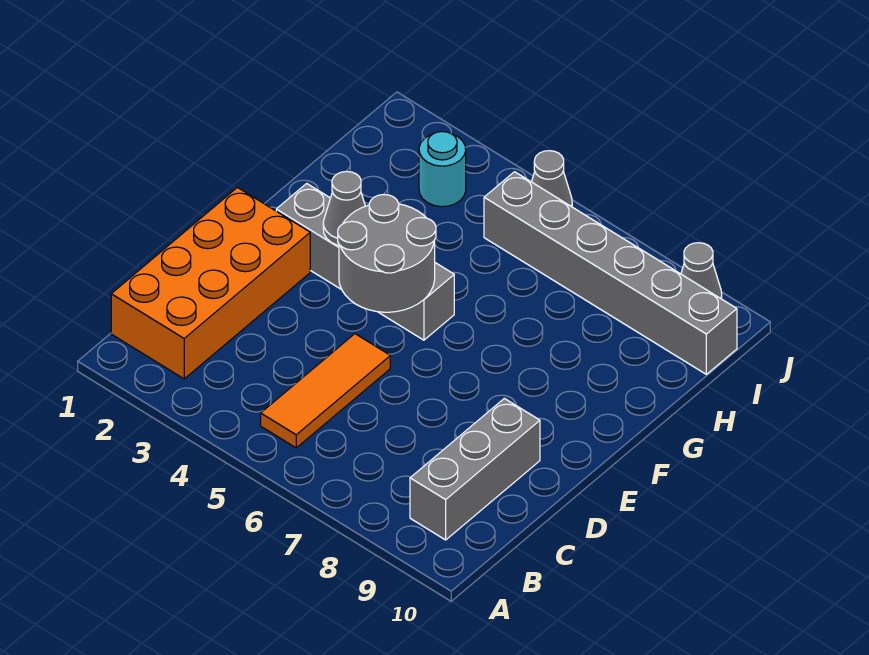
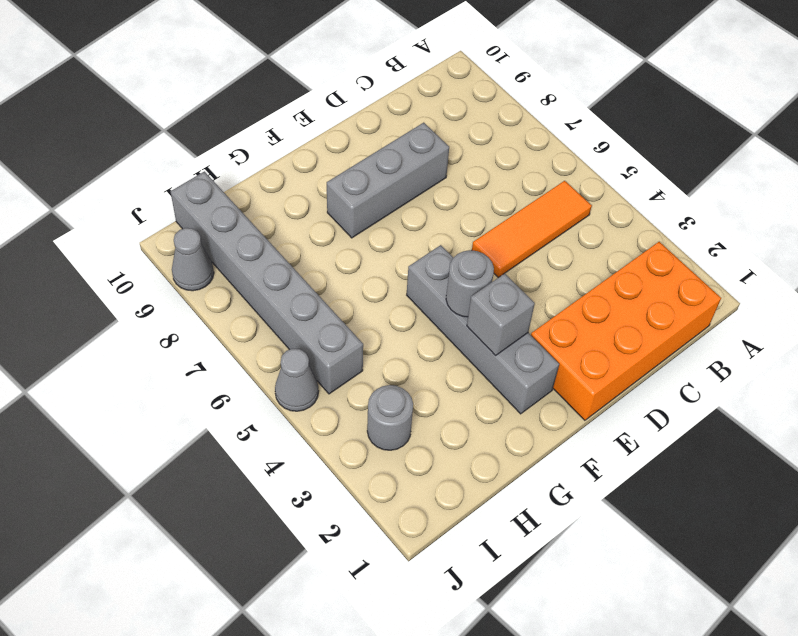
grey brick B9:D9 level 1 -> grey brick D8:F8 level 1
grey round brick E4:F5 level 2 -> grey round brick F4 level 2
grey cone F3 level 2 -> grey brick F3 level 2
cyan round brick I3 level 1 -> grey round brick I3 level 1

